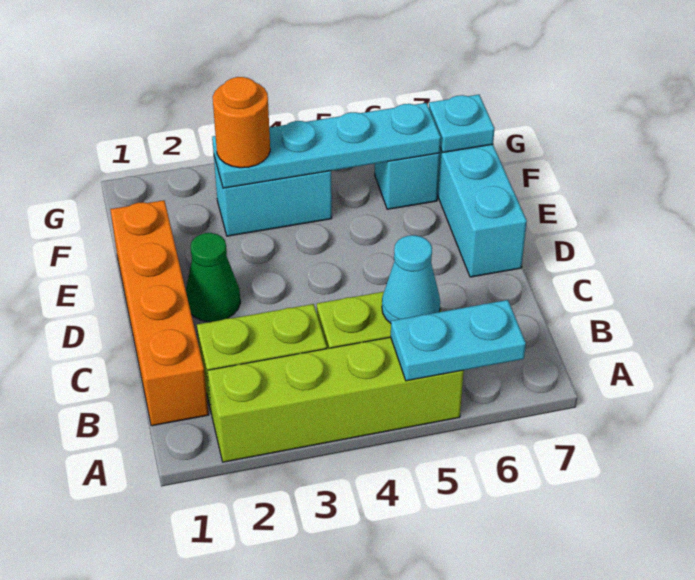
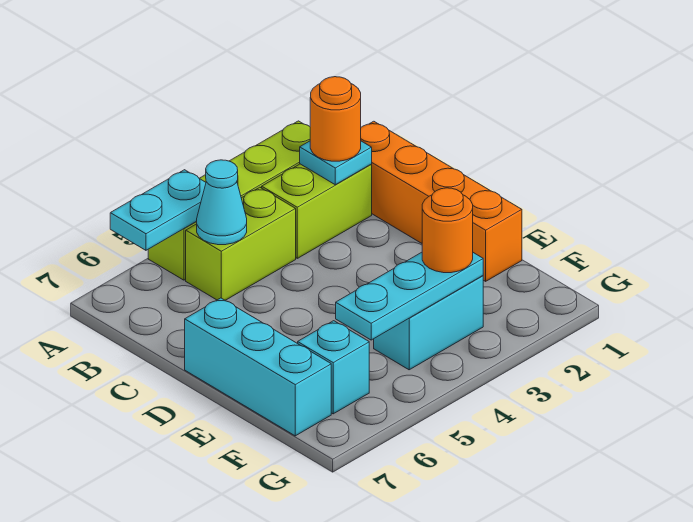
none -> orange round brick B2 level 3
green cone D2 level 1 -> none
cyan plate F3:F6 level 2 -> cyan plate F3:F5 level 2
cyan plate F7 level 2 -> cyan plate B2 level 2

